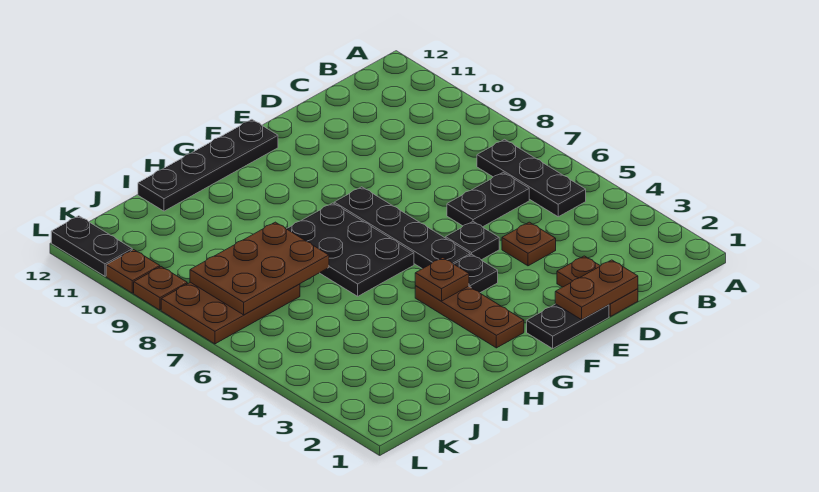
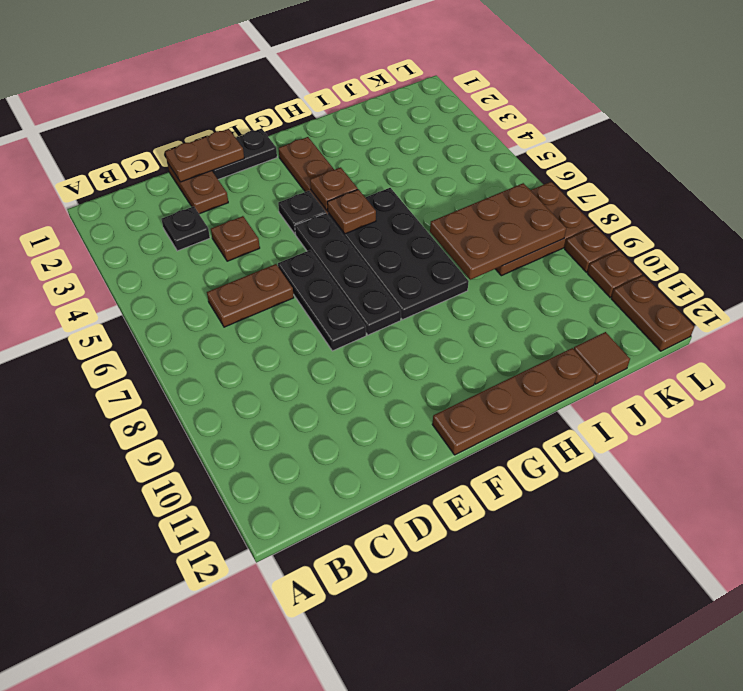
black plate B5:B7 level 1 -> black plate E6:E8 level 1
black plate C6:D6 level 1 -> brown plate C6:D6 level 1
black plate E5 level 1 -> black plate C3 level 1
black plate F12:I12 level 1 -> brown plate F12:I12 level 1
none -> brown plate G5 level 2
black plate G6:H8 level 1 -> black plate G5:H8 level 1
none -> brown tile J12 level 1
black plate L11:L12 level 1 -> brown plate L11:L12 level 1

